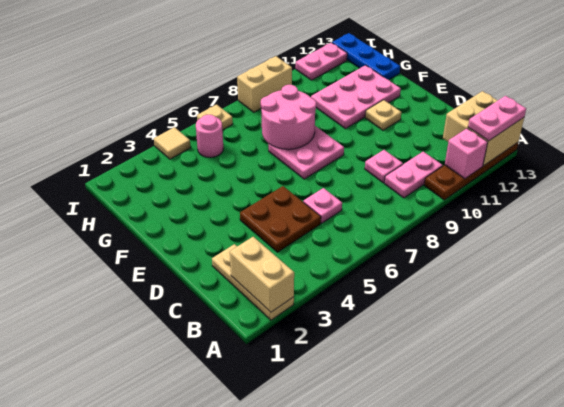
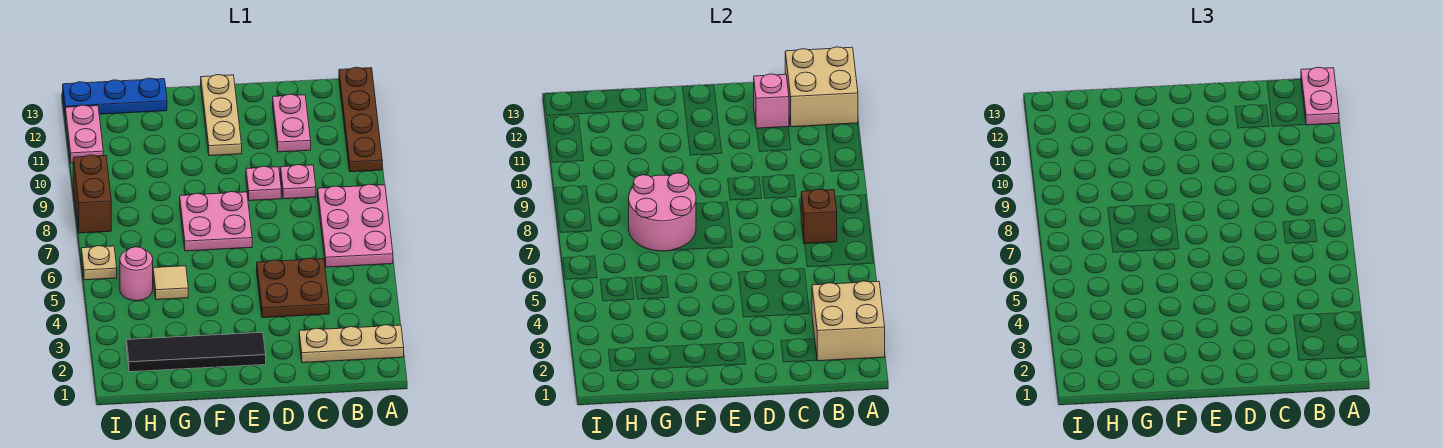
tan brick A2:B2 level 2 -> tan brick A2:B3 level 2
pink brick A11 level 2 -> pink brick C12 level 2
none -> brown brick B7 level 2
pink plate B9:B10 level 1 -> pink plate C11:C12 level 1
pink plate C6 level 1 -> pink plate D9 level 1
none -> black tile E2:H2 level 1
tan plate E11 level 1 -> tan plate E11:E13 level 1
pink plate F10:G12 level 1 -> pink plate A6:B8 level 1
tan tile I4 level 1 -> tan tile G5 level 1
tan brick I8:I9 level 1 -> brown brick I8:I9 level 1

